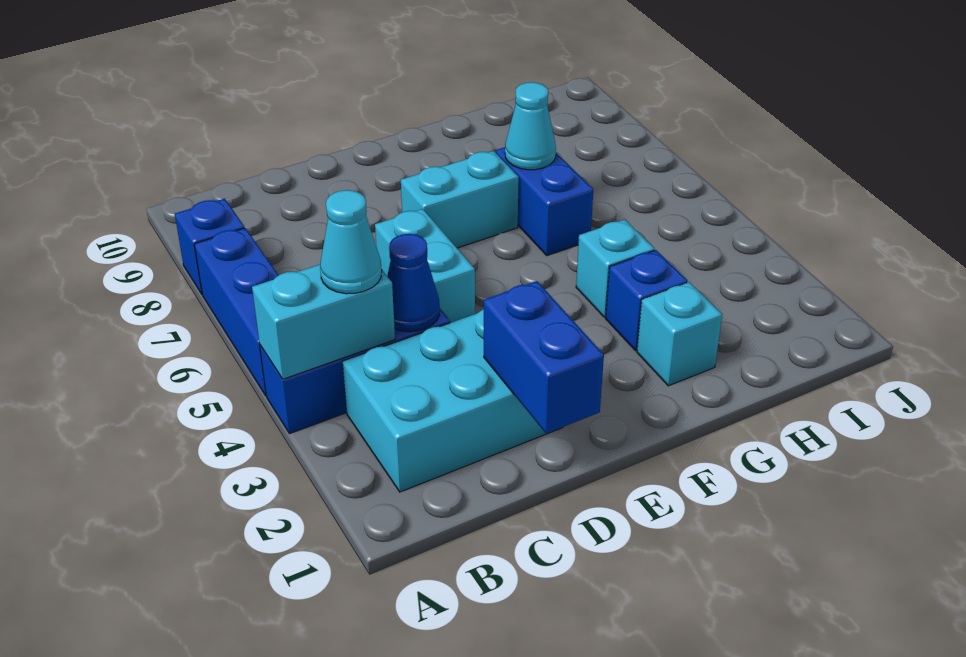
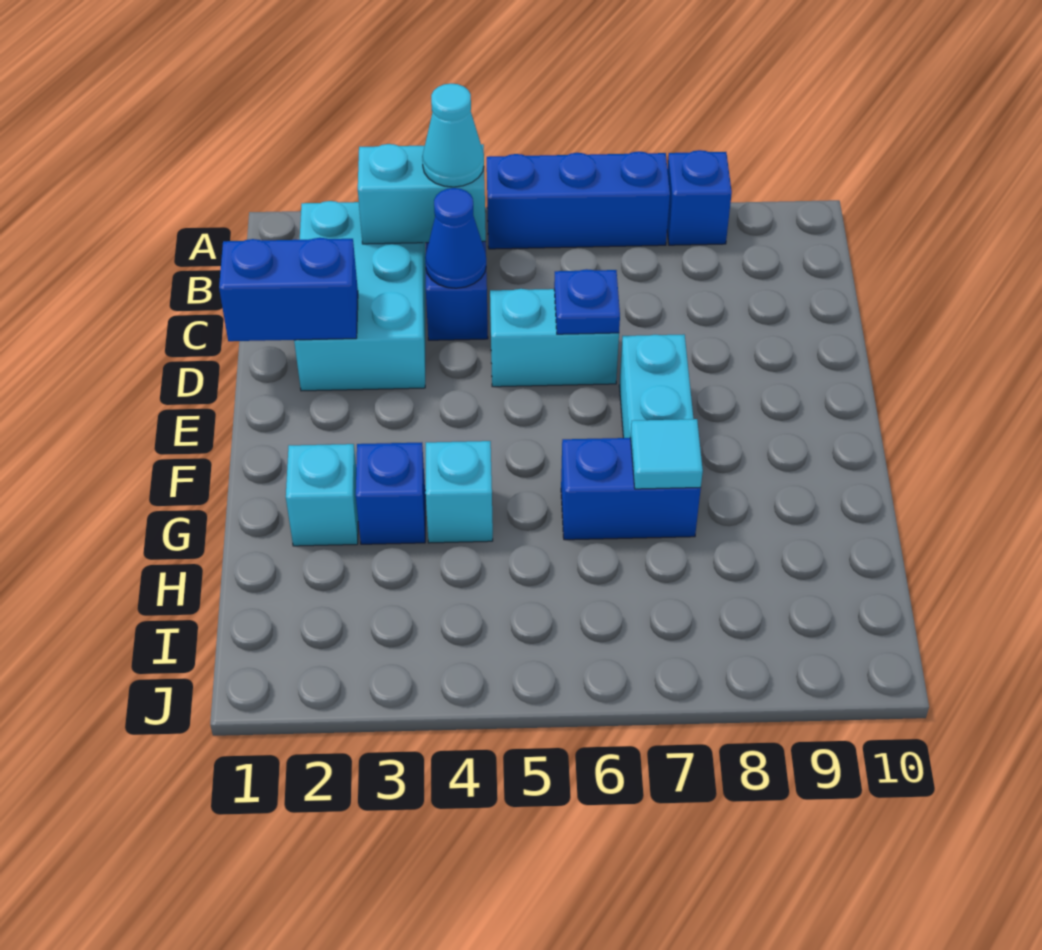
cyan brick A4:B4 level 2 -> cyan brick B3:B4 level 2
none -> blue plate D6 level 2
cyan cone G7 level 2 -> cyan tile G7 level 2

